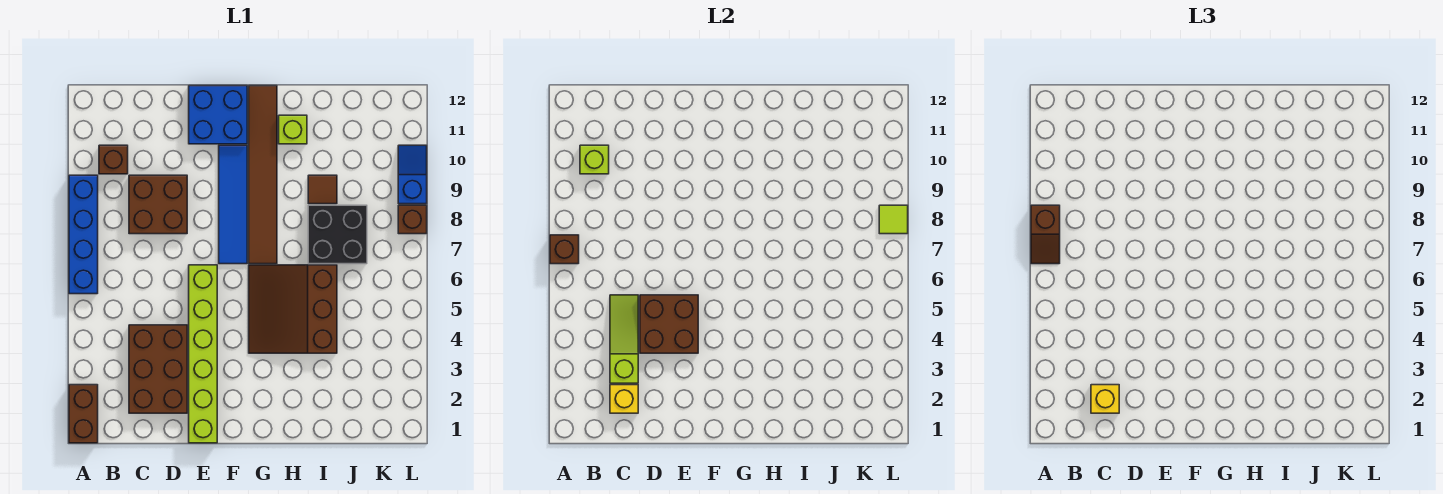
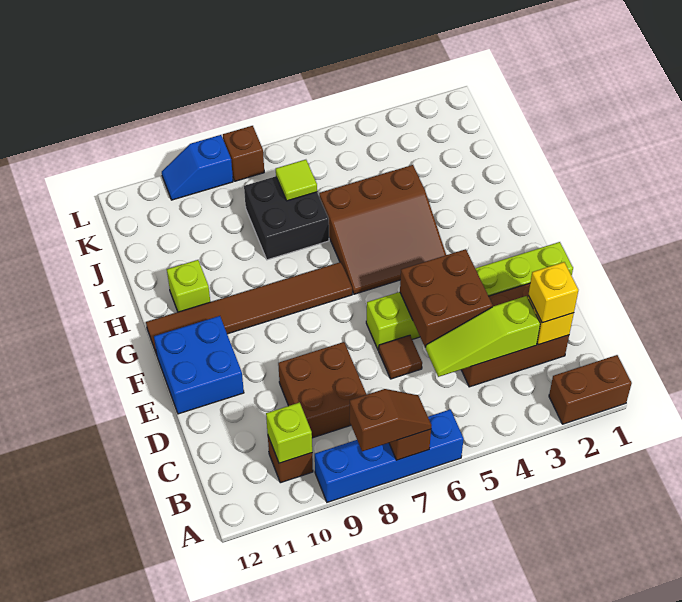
blue tile F7:F10 level 1 -> none
brown tile I9 level 1 -> brown tile D6 level 1
lime tile L8 level 2 -> lime tile J7 level 2

